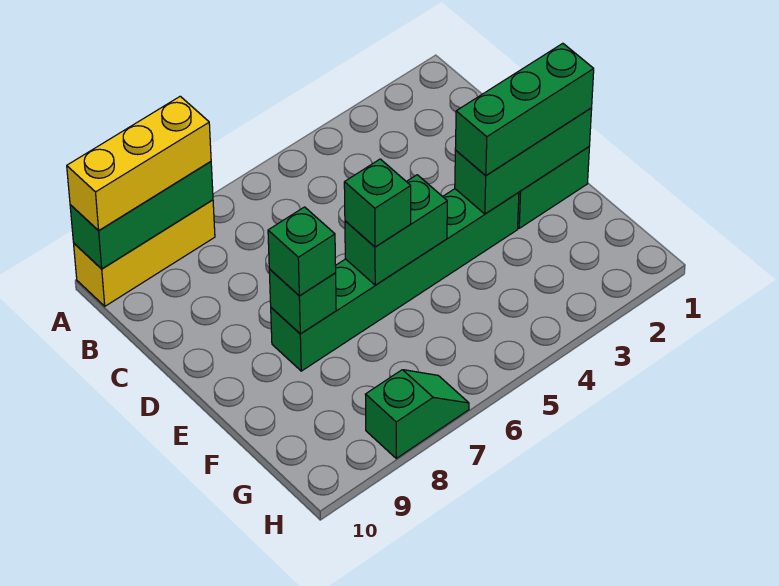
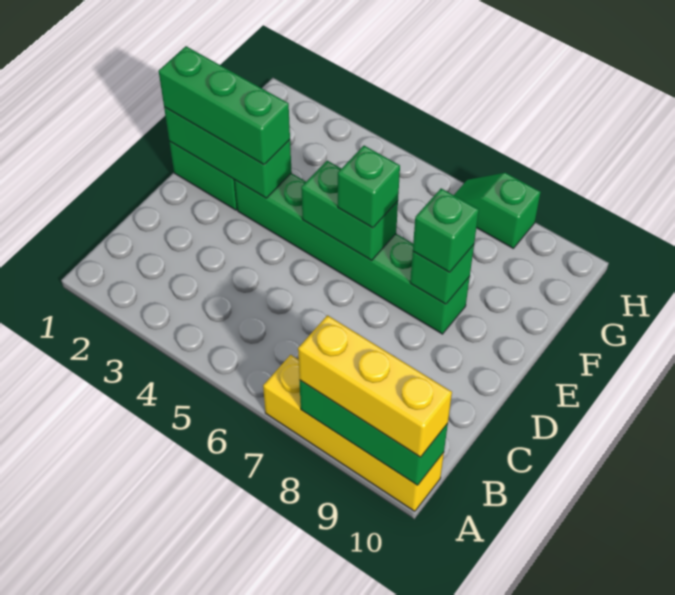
yellow brick A8:A10 level 1 -> yellow brick A7:A10 level 1

